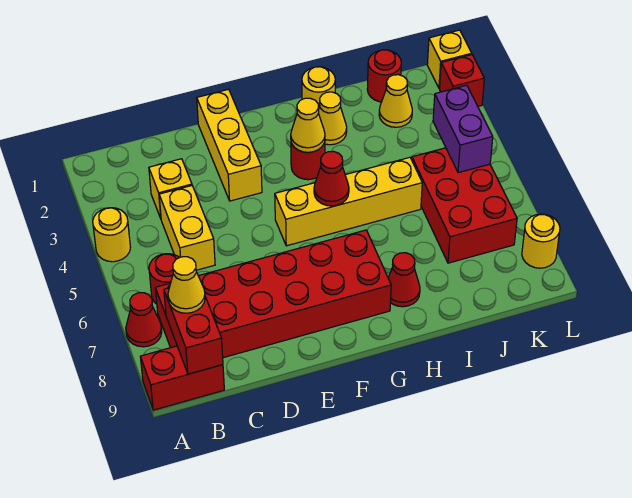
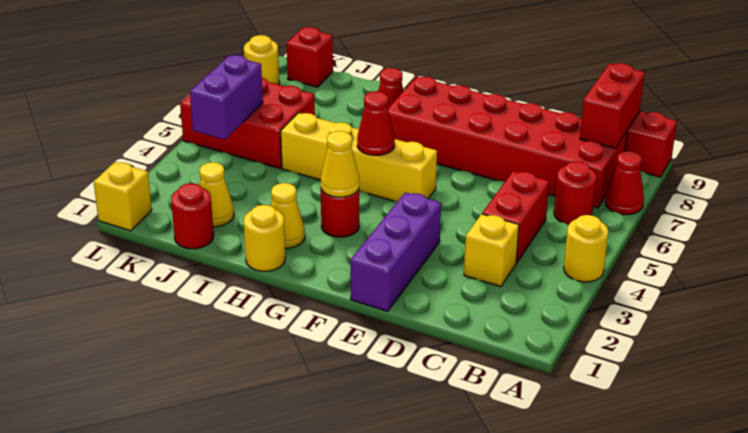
yellow cone B8 level 3 -> none
yellow brick C4:C5 level 1 -> red brick C4:C5 level 1
yellow brick E1:E3 level 1 -> purple brick E1:E3 level 1
red brick J5:K7 level 1 -> red brick J5:L6 level 1
red brick L2 level 1 -> red brick K9 level 1

